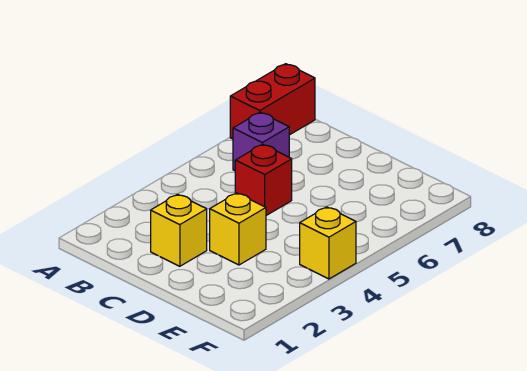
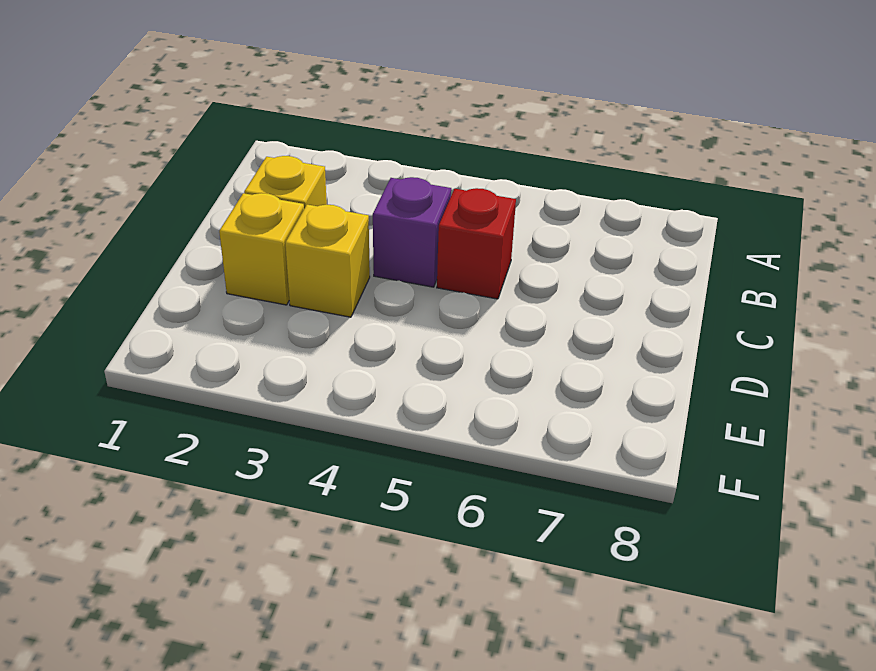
red brick A7:A8 level 1 -> none
purple brick B6 level 1 -> purple brick C4 level 1
yellow brick F4 level 1 -> yellow brick D2 level 1

